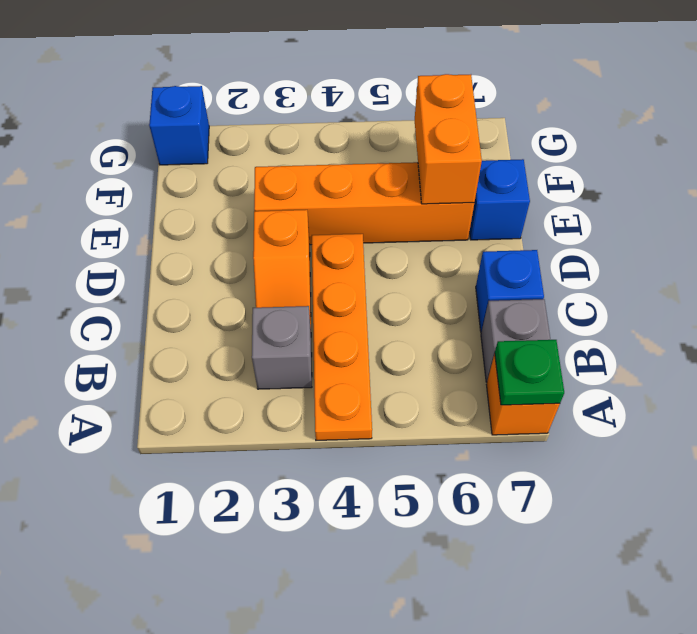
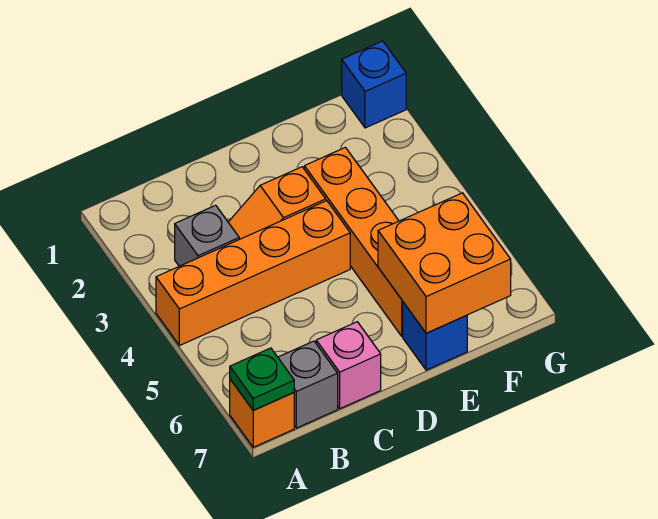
orange plate A4:D4 level 1 -> orange brick A4:D4 level 1
blue brick C7 level 1 -> pink brick C7 level 1
orange brick E6:F6 level 2 -> orange brick E6:F7 level 2

